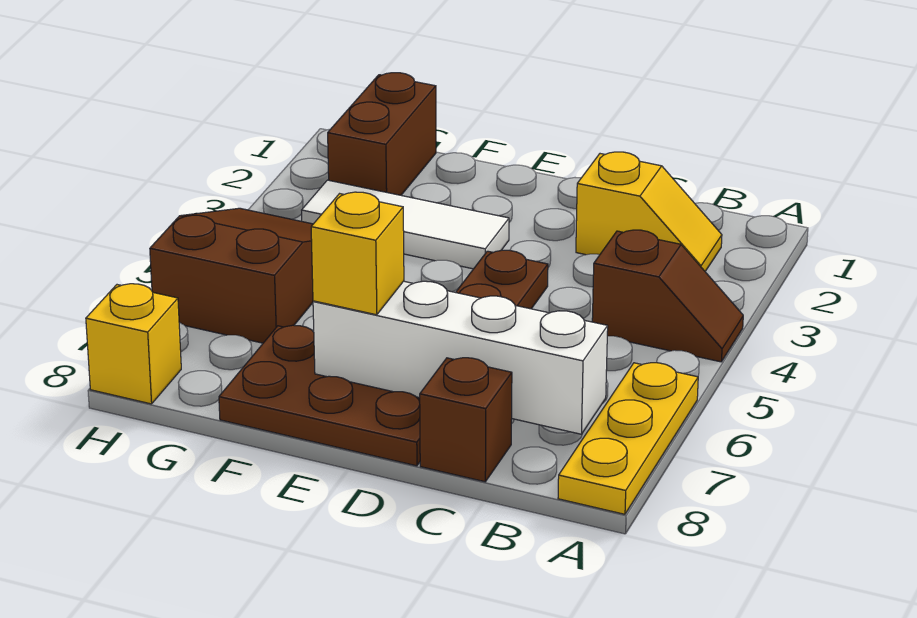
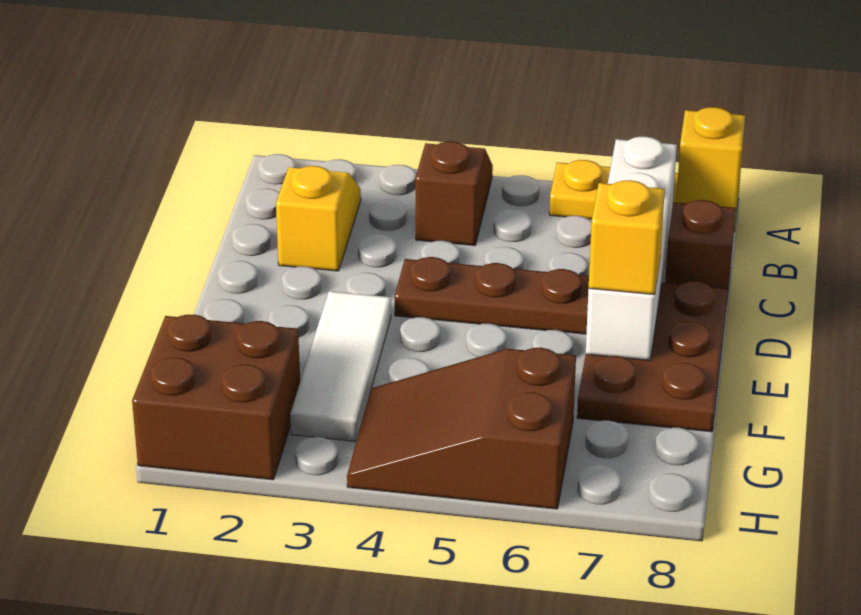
brown brick G1:G2 level 1 -> brown brick G1:H2 level 1
yellow brick H8 level 1 -> yellow brick A8 level 2

